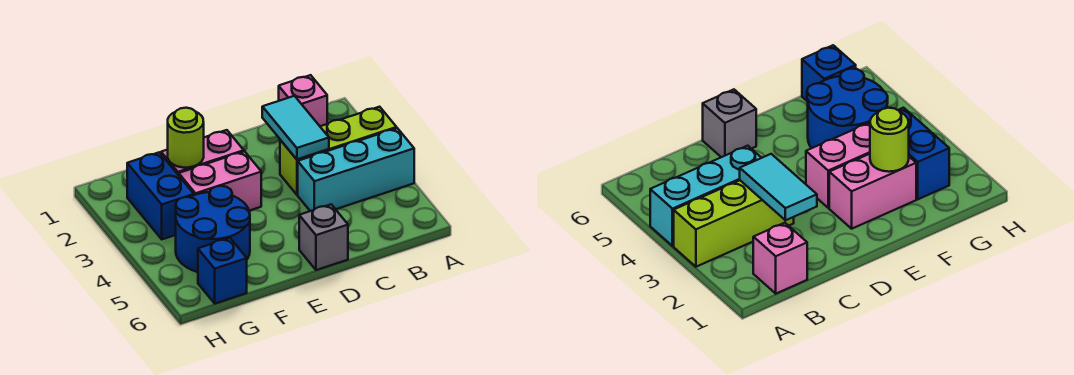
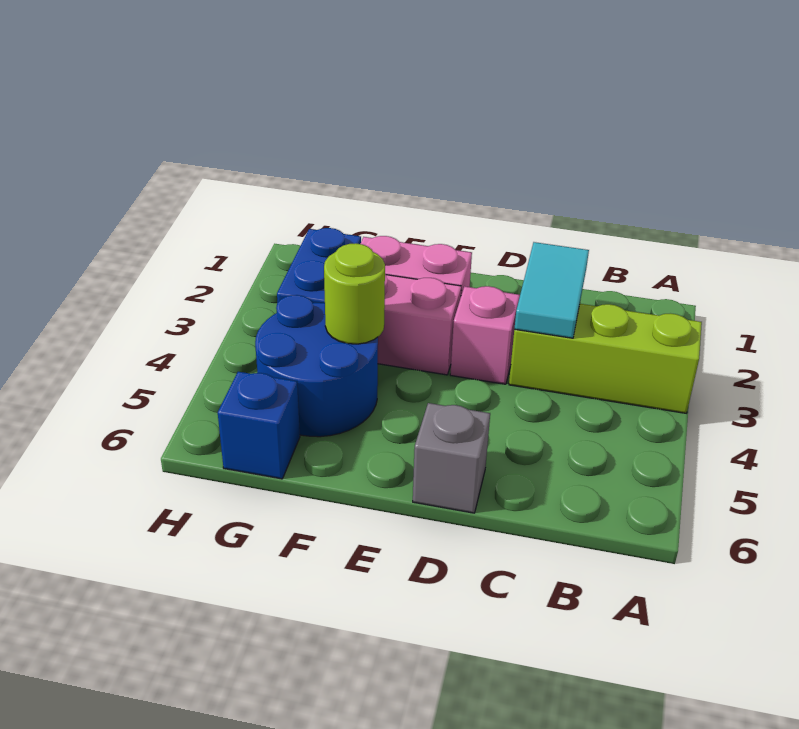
cyan brick A4:C4 level 1 -> none
pink brick B1 level 1 -> pink brick D3 level 1
lime round brick F2 level 2 -> lime round brick F4 level 2

